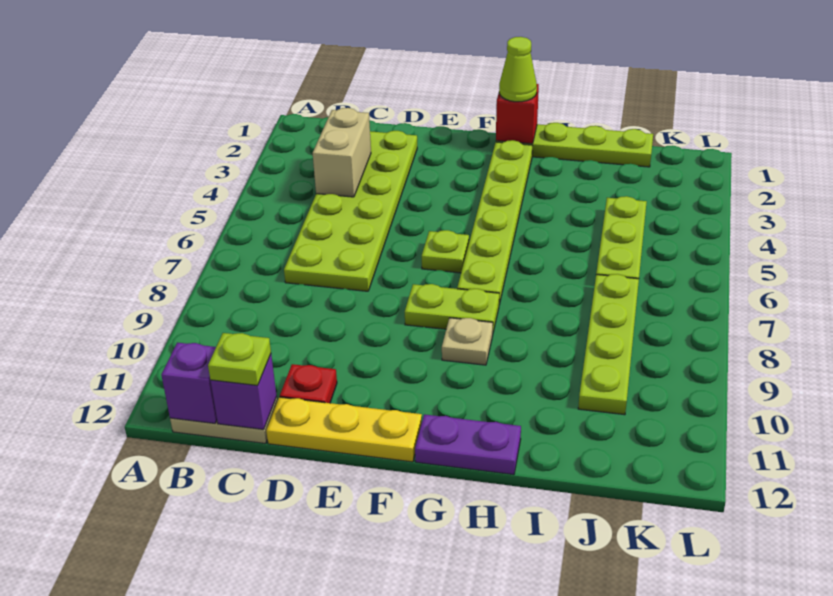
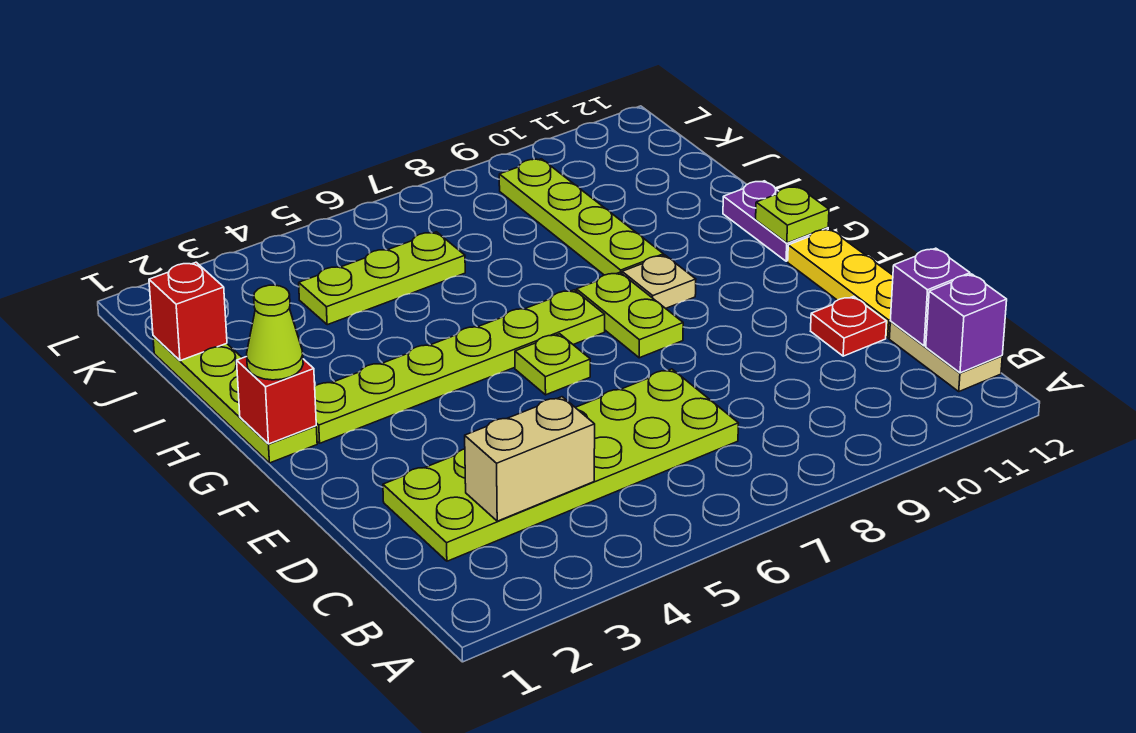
lime plate C12 level 3 -> lime plate G12 level 2
none -> red brick J1 level 2
lime plate J7:J10 level 1 -> lime plate H9:K9 level 1

